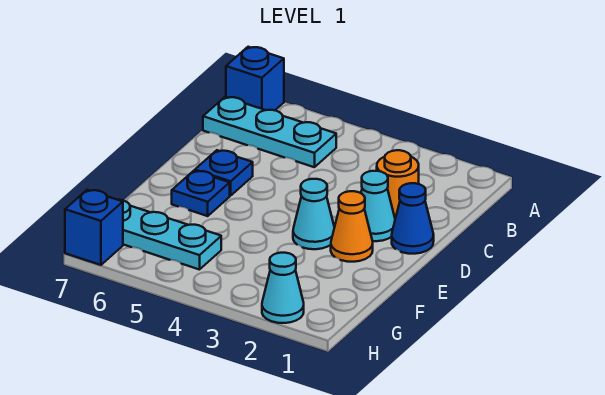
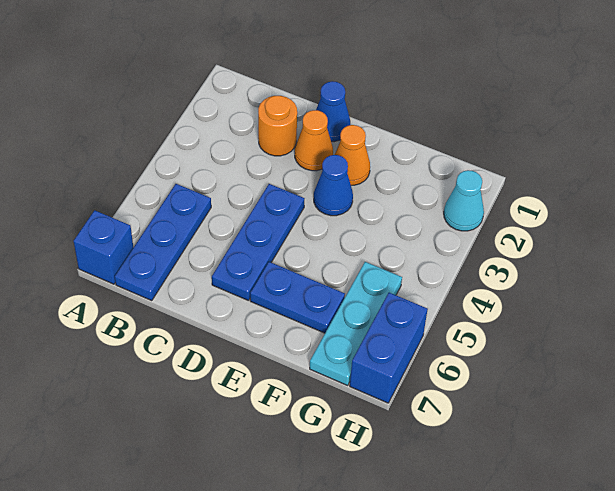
cyan plate B5:B7 level 1 -> blue plate B5:B7 level 1
cyan cone D2 level 1 -> orange cone D2 level 1
blue plate D6 level 1 -> blue plate D4:D6 level 1
cyan cone E3 level 1 -> blue cone E3 level 1
blue plate E6 level 1 -> blue plate E6:F6 level 1
blue brick H7 level 1 -> blue brick H6:H7 level 1

